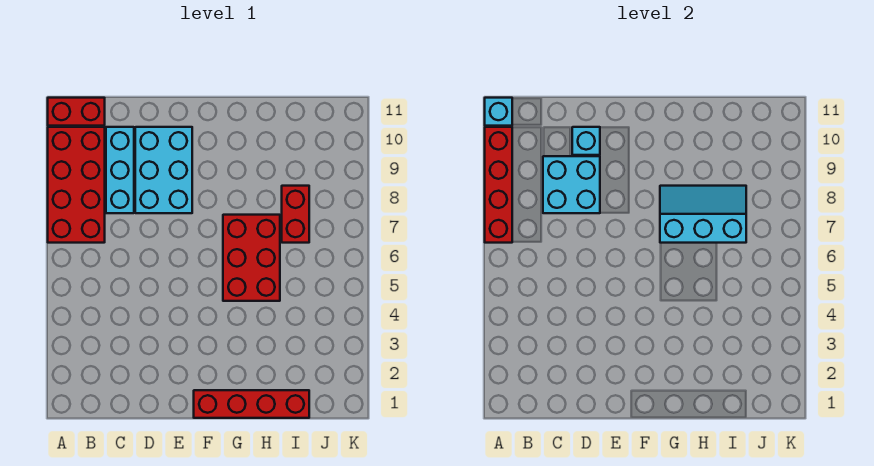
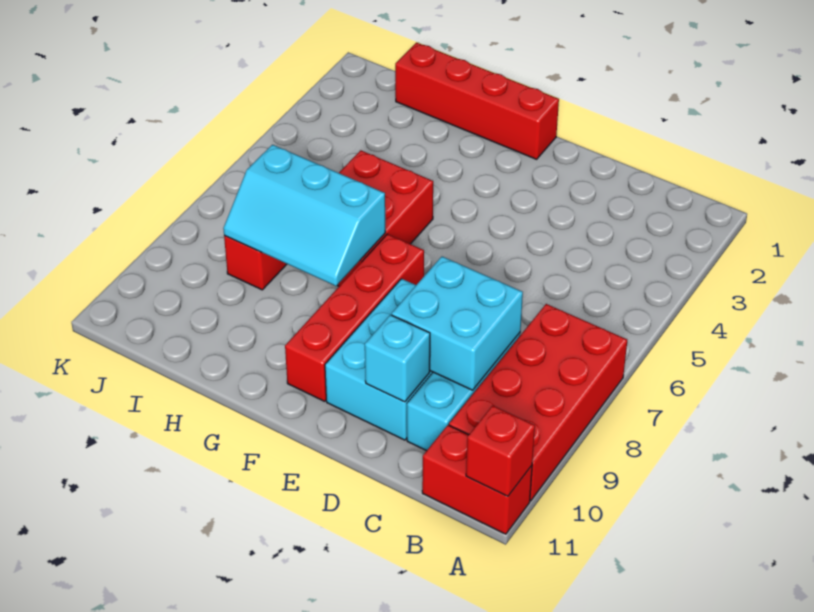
red brick A7:A10 level 2 -> red brick F7:F10 level 1
cyan brick A11 level 2 -> red brick A11 level 2

